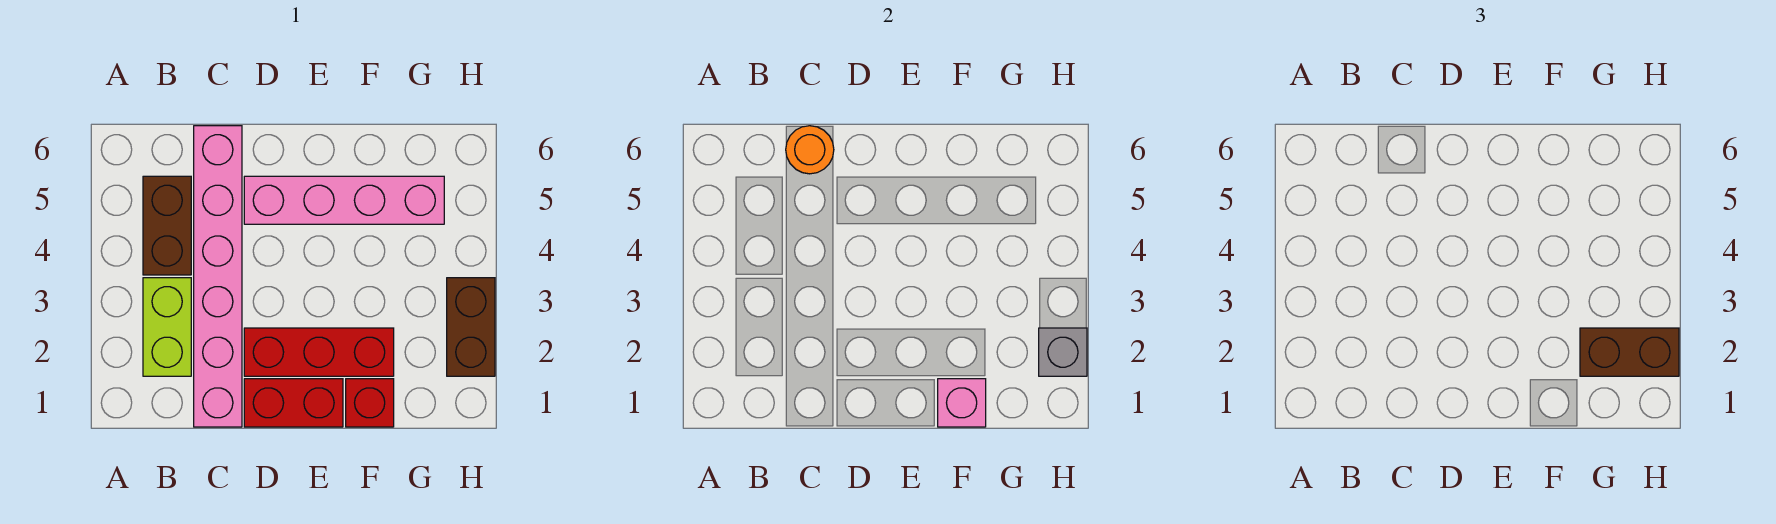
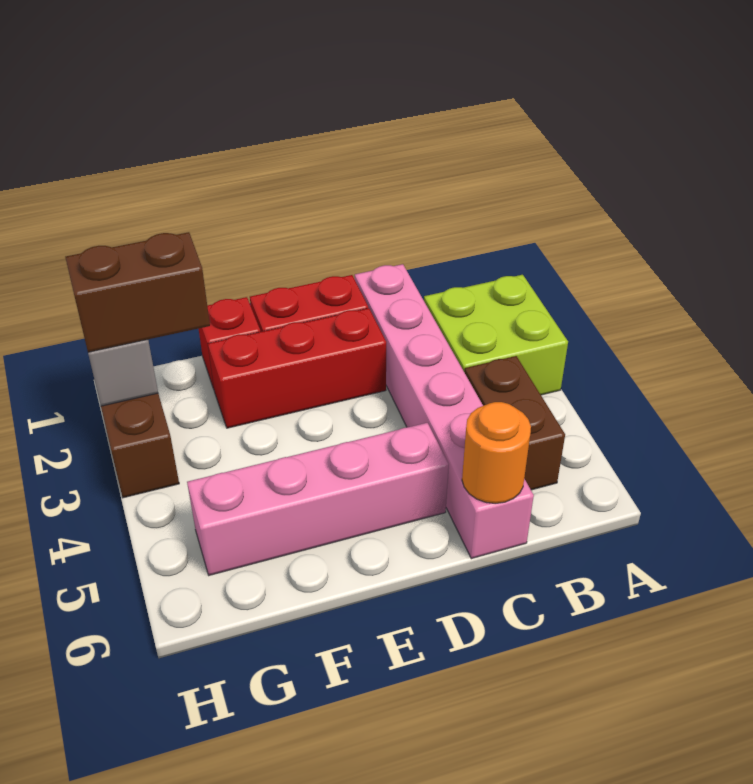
lime brick B2:B3 level 1 -> lime brick A2:B3 level 1
pink brick F1 level 2 -> none

